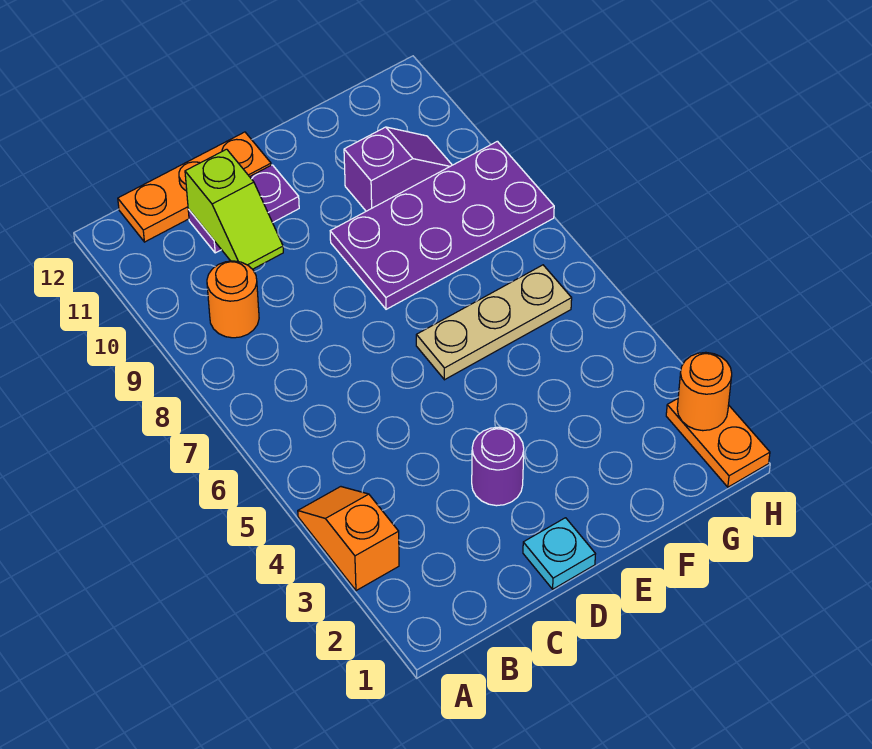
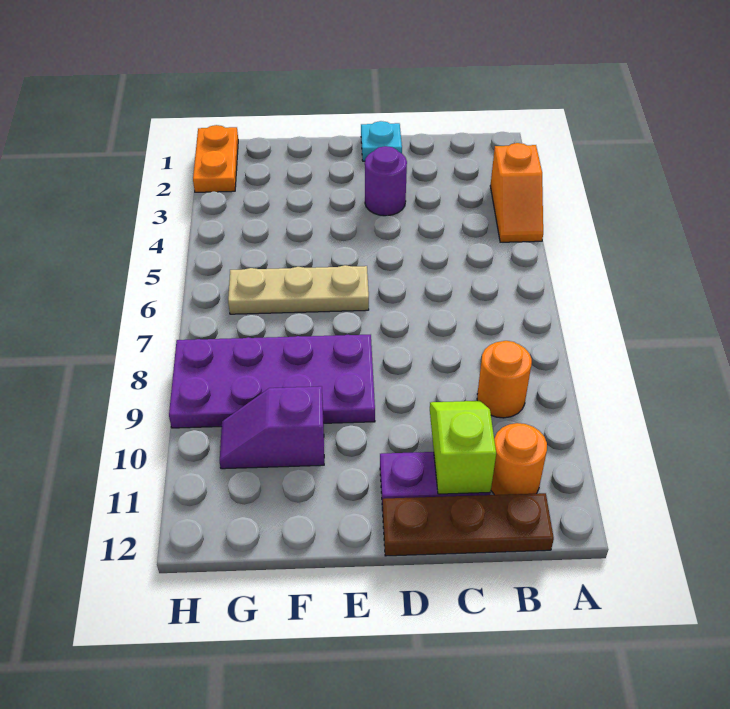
orange plate B12:D12 level 1 -> brown plate B12:D12 level 1
orange round brick H2 level 2 -> orange round brick B11 level 1

